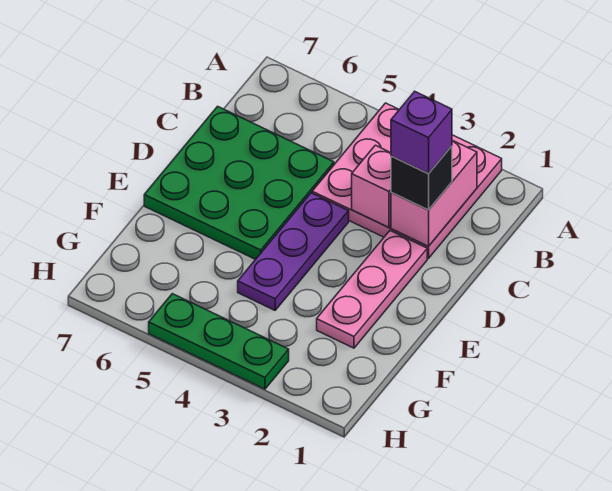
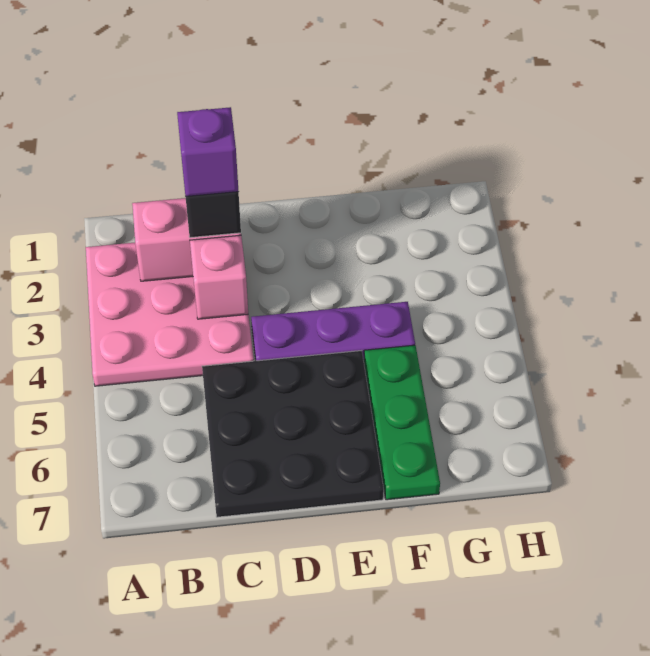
green plate C5:E7 level 1 -> black plate C5:E7 level 1
pink plate D2:F2 level 1 -> none
green plate H3:H5 level 1 -> green plate F5:F7 level 1

